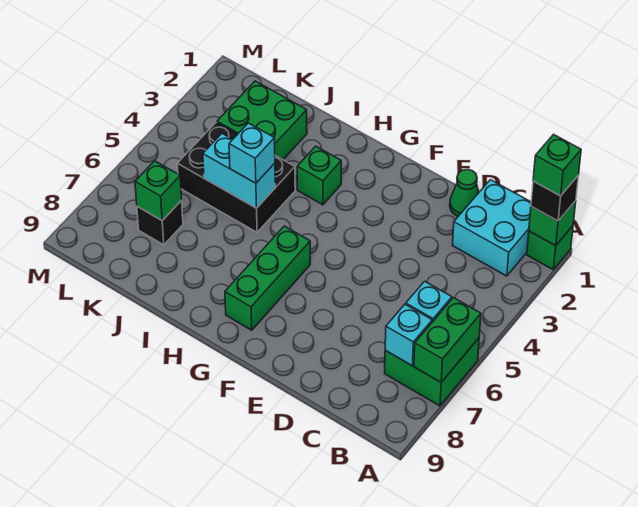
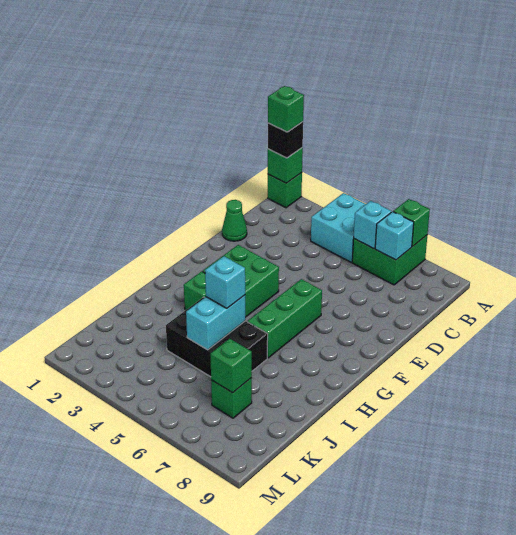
green brick A6:A7 level 2 -> green brick A7 level 2
cyan brick B1:C2 level 1 -> cyan brick A4:B5 level 1
green brick G6:G8 level 1 -> green brick F6:H6 level 1
black brick I4:K5 level 1 -> black brick I4:J6 level 1
green brick J2:K3 level 1 -> green brick F3:G4 level 1
black brick K7 level 1 -> green brick K7 level 1

